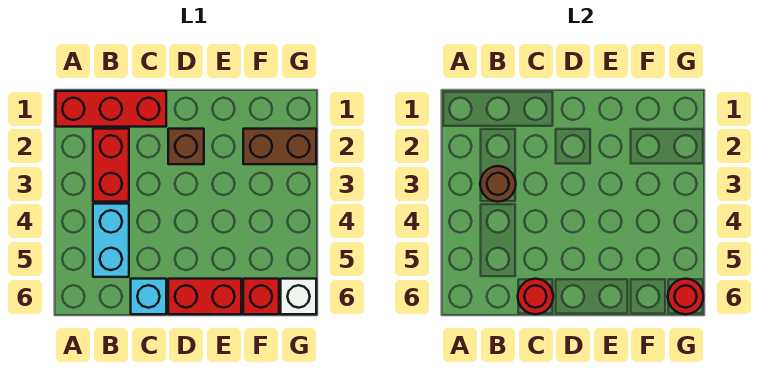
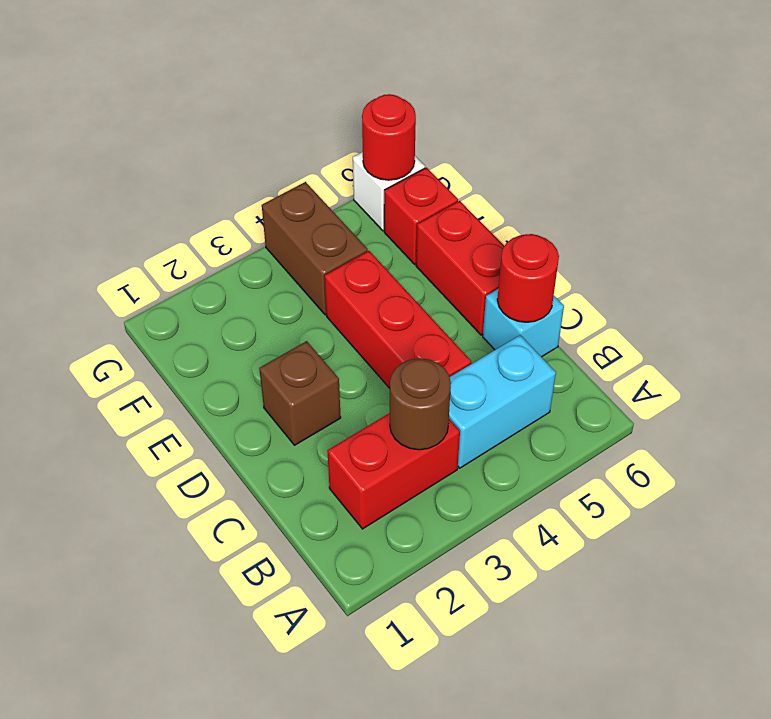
red brick A1:C1 level 1 -> red brick C4:E4 level 1
brown brick F2:G2 level 1 -> brown brick F4:G4 level 1

